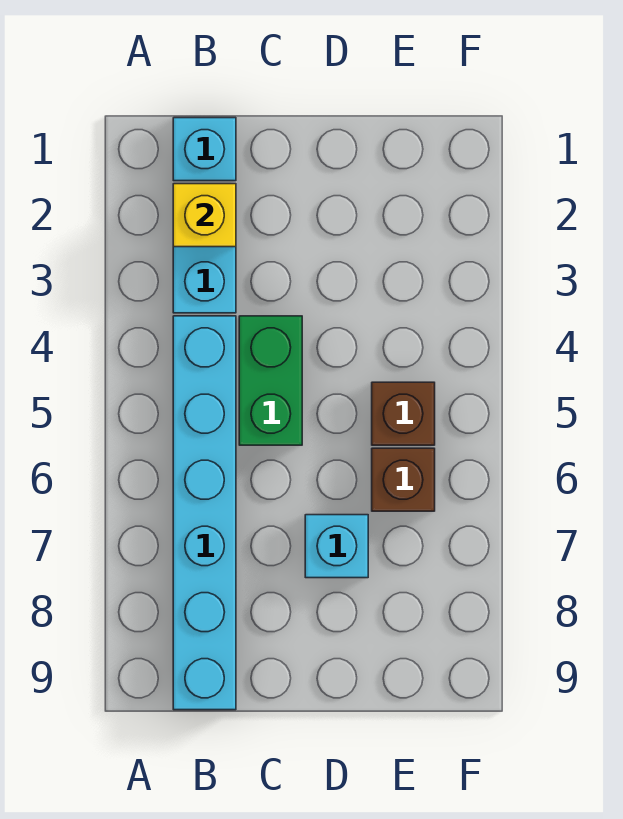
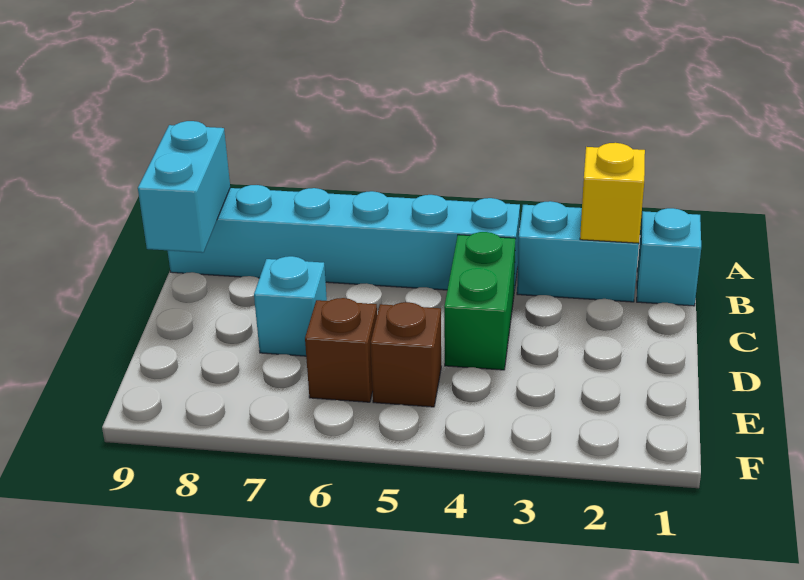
none -> cyan brick B9:C9 level 2
green brick C4:C5 level 1 -> green brick C4:D4 level 1

